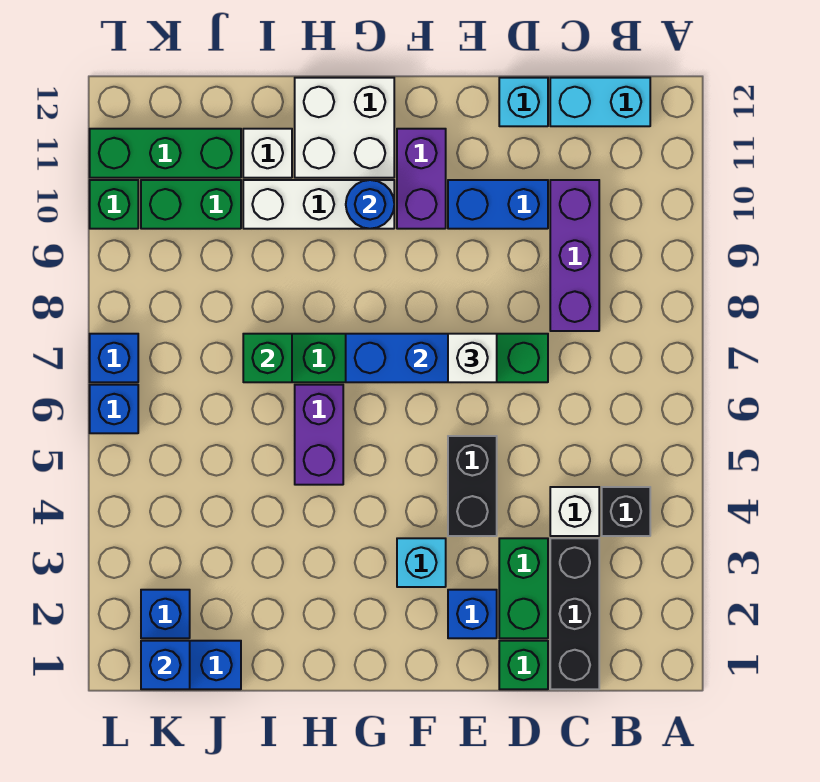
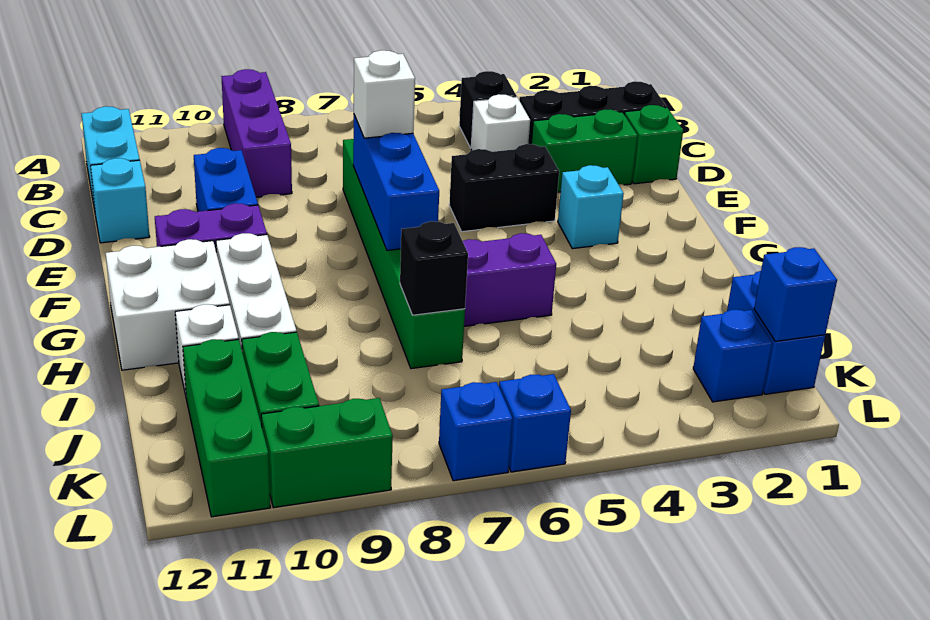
purple brick C8:C10 level 1 -> purple brick A9:C9 level 1
blue brick E2 level 1 -> none
blue round brick G10 level 2 -> none
green brick I7 level 2 -> black brick I7 level 2
green brick L10 level 1 -> green brick L9:L10 level 1

